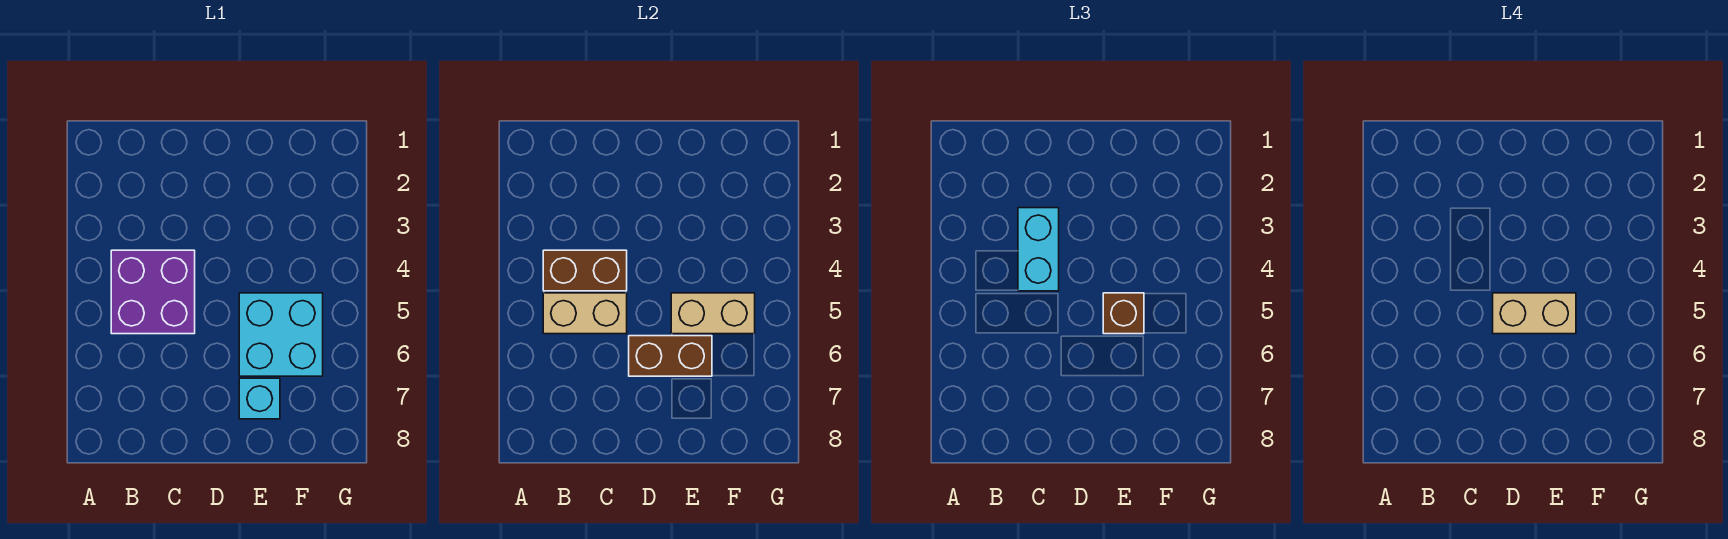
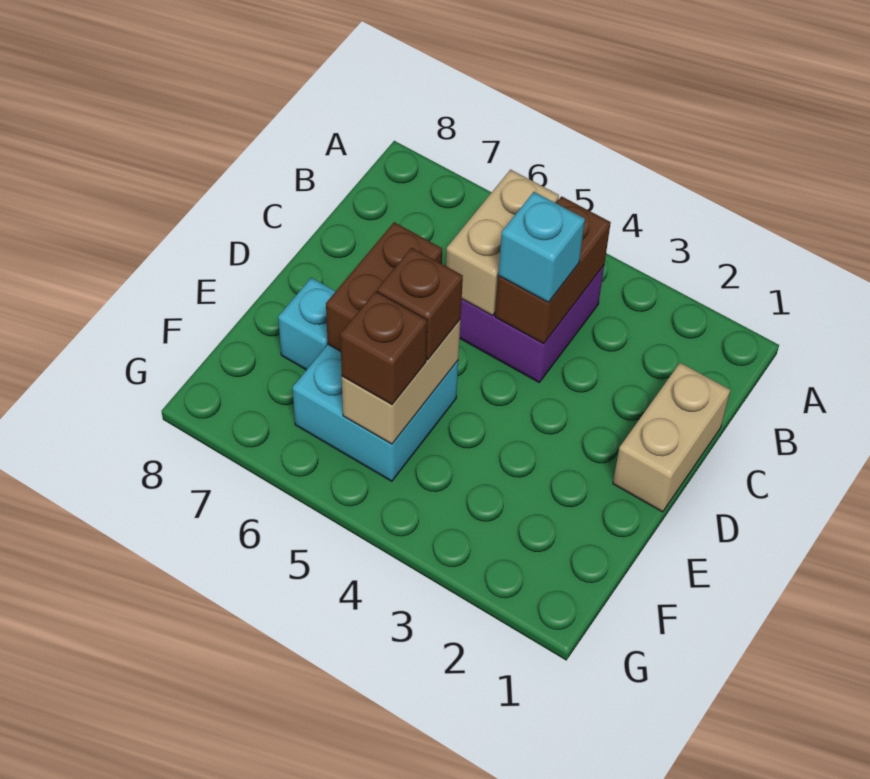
cyan brick C3:C4 level 3 -> cyan brick C4 level 3
tan brick D5:E5 level 4 -> tan brick C1:D1 level 1
none -> brown brick F5 level 3

